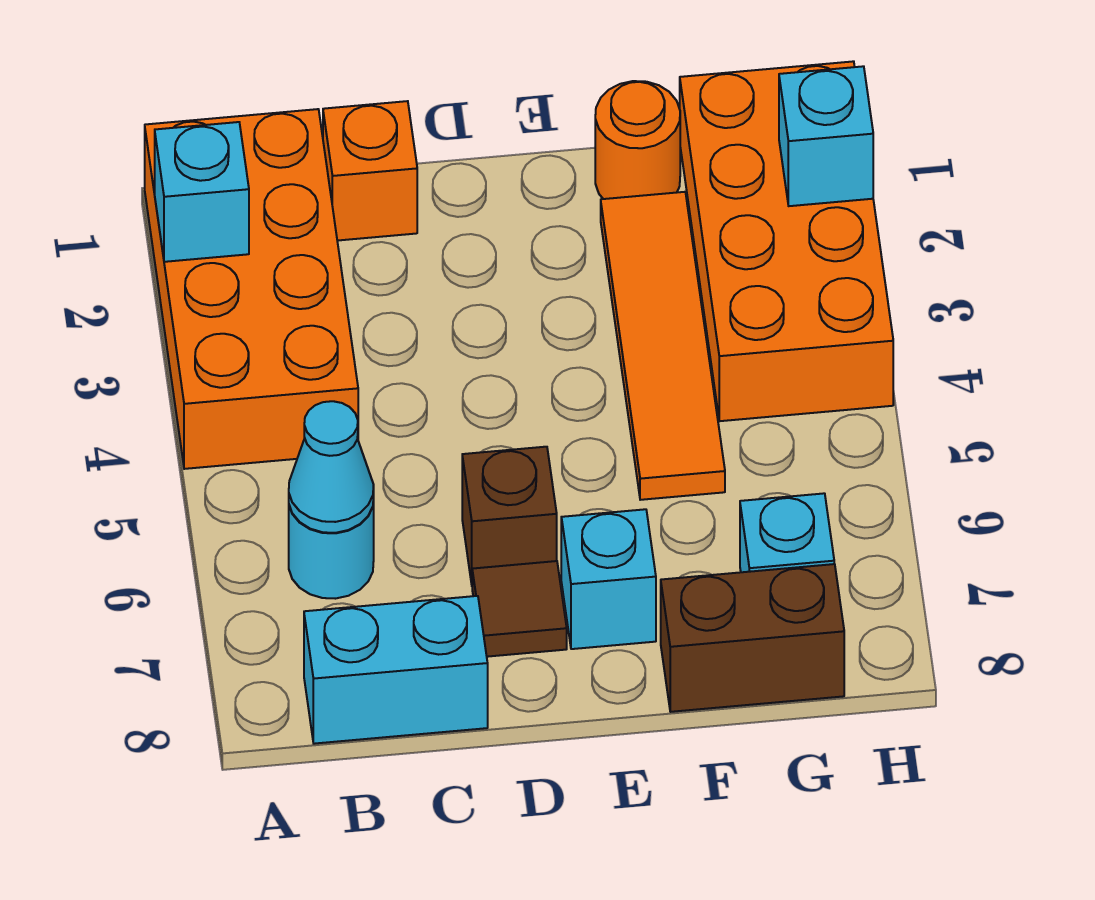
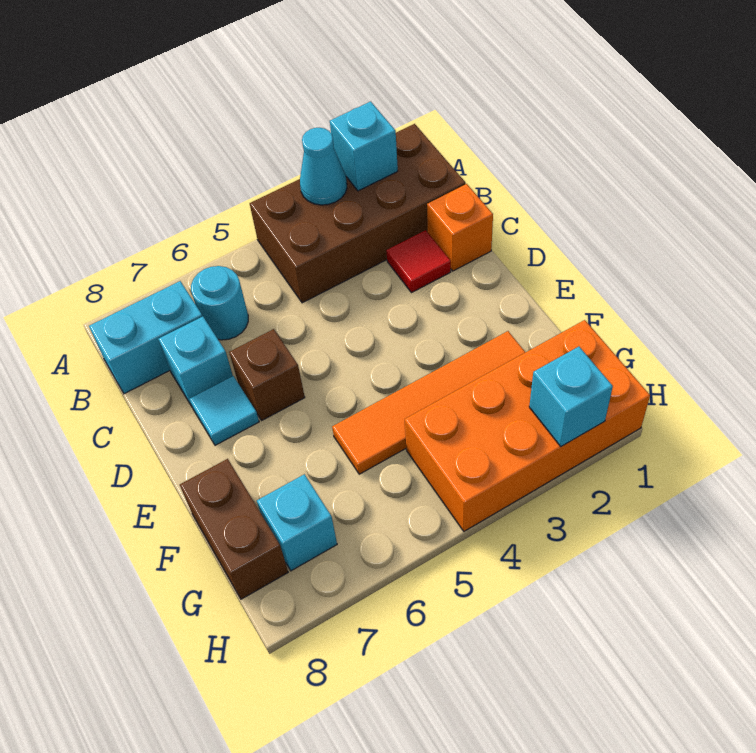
orange brick A1:B4 level 1 -> brown brick A1:B4 level 1
cyan cone B6 level 2 -> cyan cone A3 level 2
cyan brick B8:C8 level 1 -> cyan brick B7:B8 level 1
none -> red tile C2 level 1
brown tile D7 level 1 -> cyan tile D7 level 1
cyan brick E7 level 1 -> cyan brick C7 level 1
orange round brick F1 level 1 -> none

